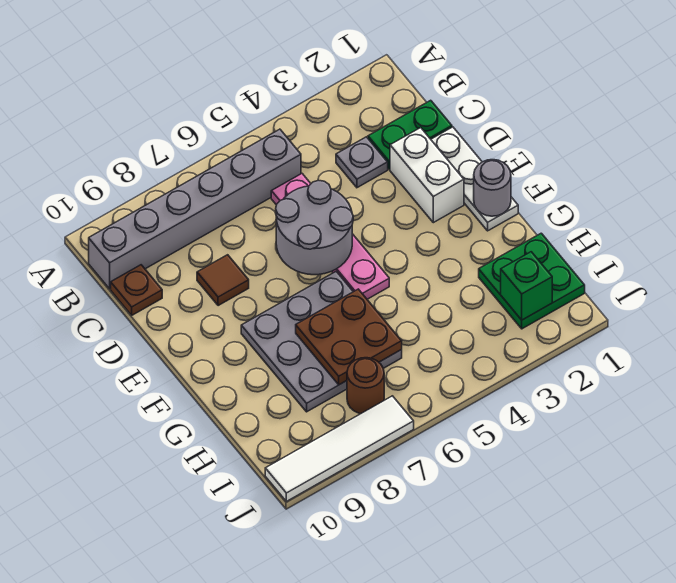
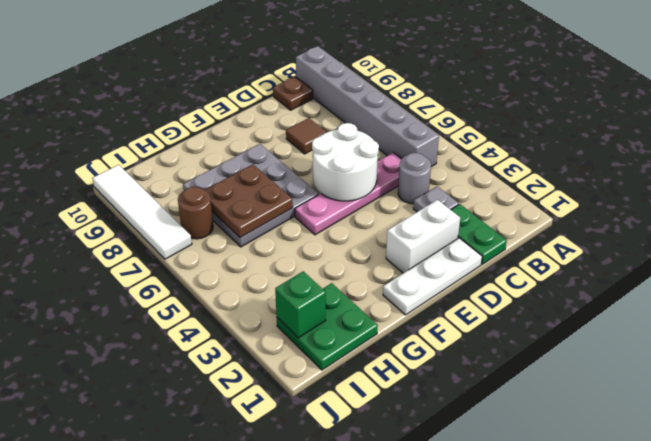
grey round brick D5:E6 level 2 -> white round brick D5:E6 level 2
grey round brick F1 level 2 -> grey round brick C4 level 1

